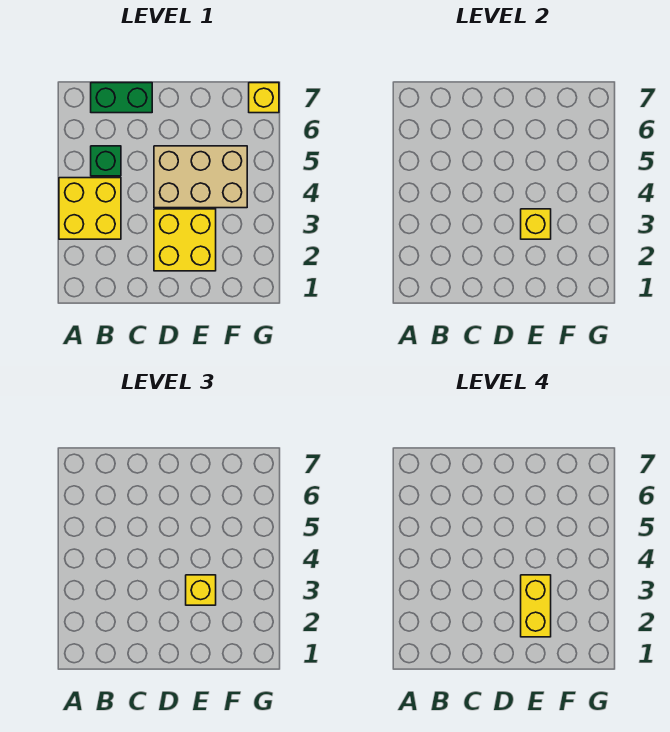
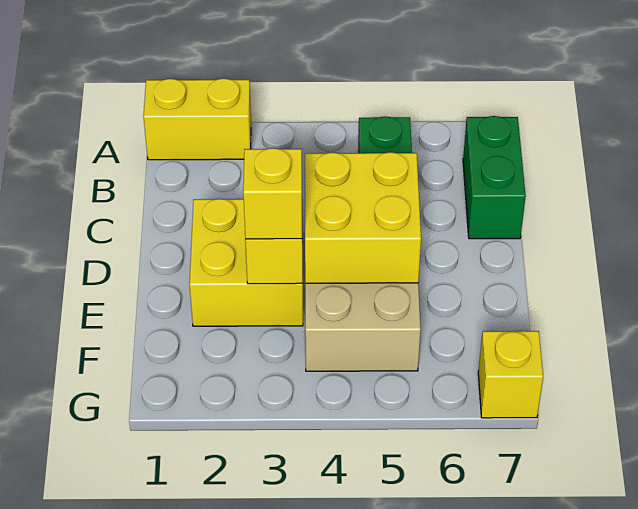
yellow brick A3:B4 level 1 -> yellow brick D4:E5 level 2
yellow brick E2:E3 level 4 -> yellow brick A1:A2 level 1

